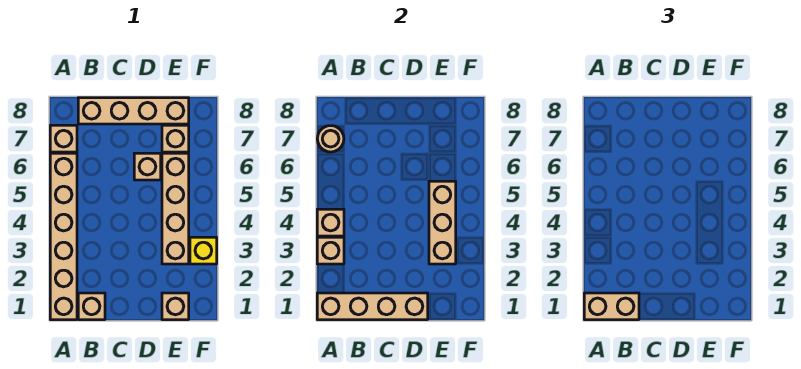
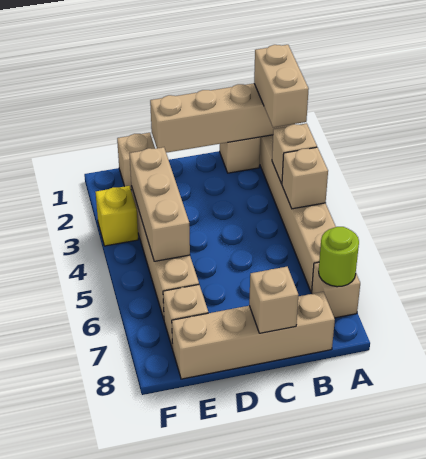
tan brick A1:B1 level 3 -> tan brick A1:A2 level 3
tan round brick A7 level 2 -> lime round brick A7 level 2
tan brick D6 level 1 -> tan brick C8 level 2

